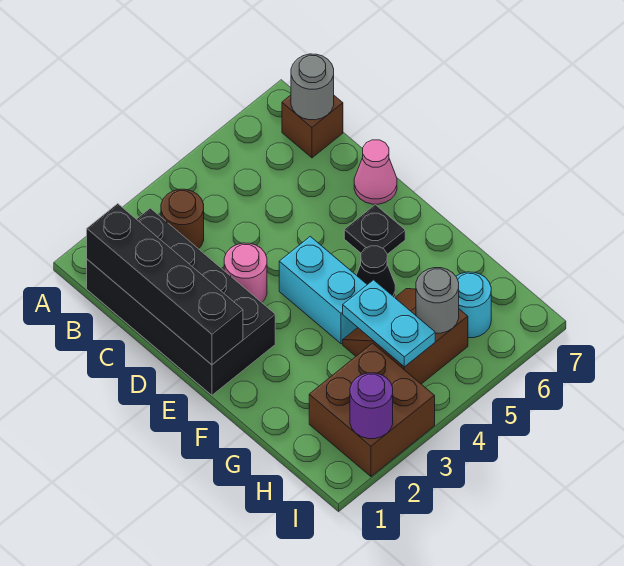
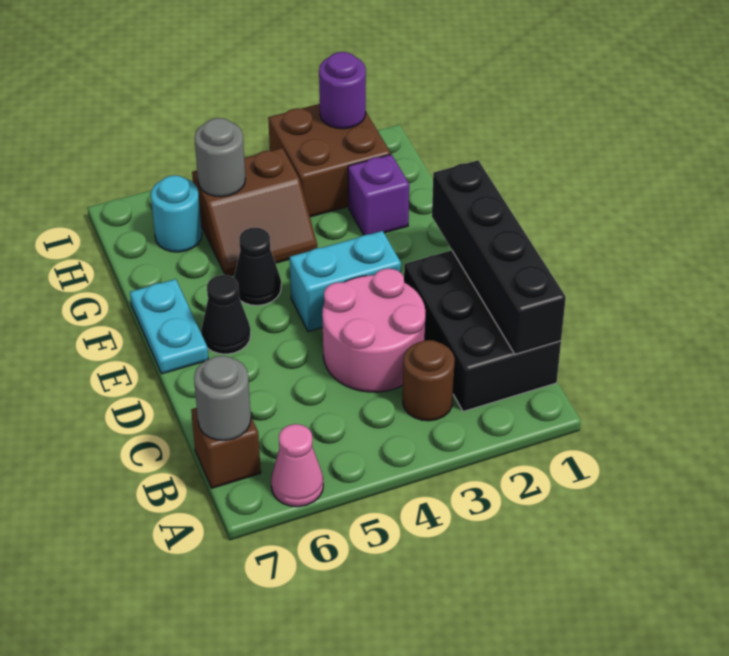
black brick B1:E2 level 1 -> black brick B1:D2 level 1
pink round brick D3 level 1 -> pink round brick C3:D4 level 1
pink cone D7 level 1 -> pink cone A6 level 1
cyan brick E4:F4 level 1 -> cyan brick E3:E4 level 1
black plate E6 level 1 -> black cone E6 level 1
none -> purple brick G2 level 1
cyan plate G4:H4 level 2 -> cyan plate E7:F7 level 1

